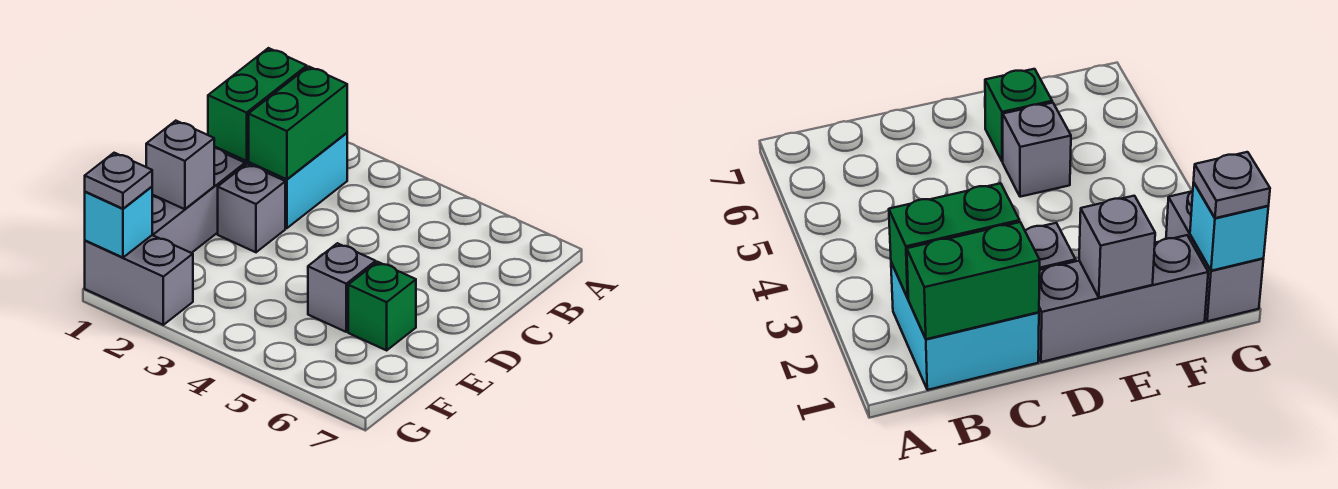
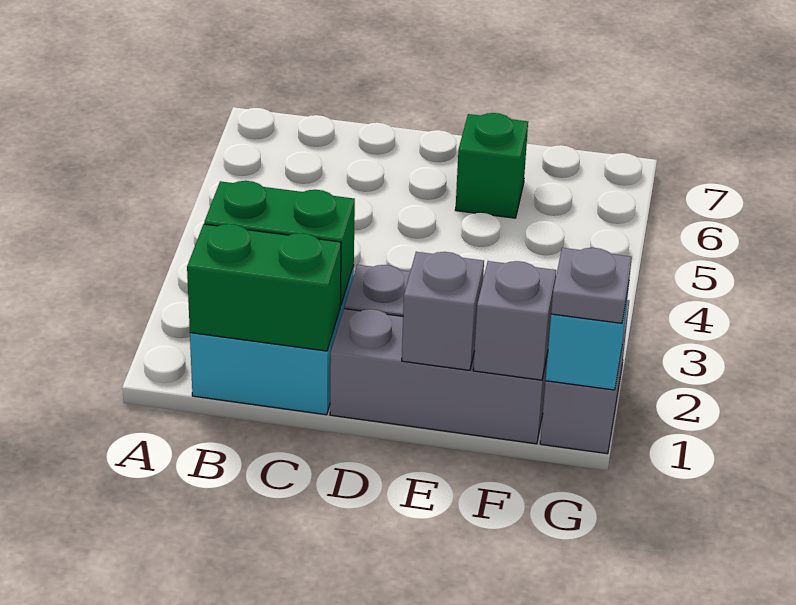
grey brick E5 level 1 -> grey brick F1 level 2

